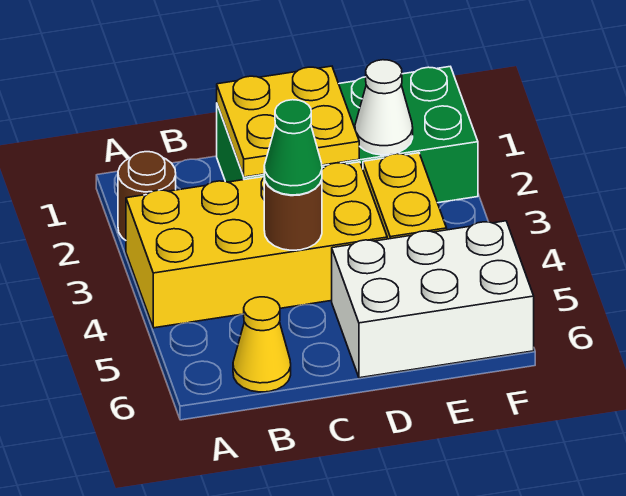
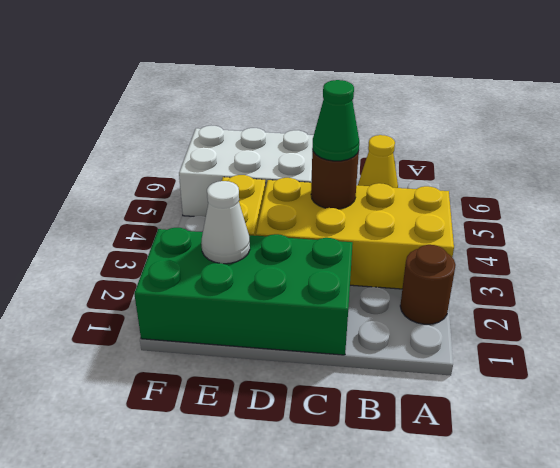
yellow plate C1:D2 level 2 -> none

